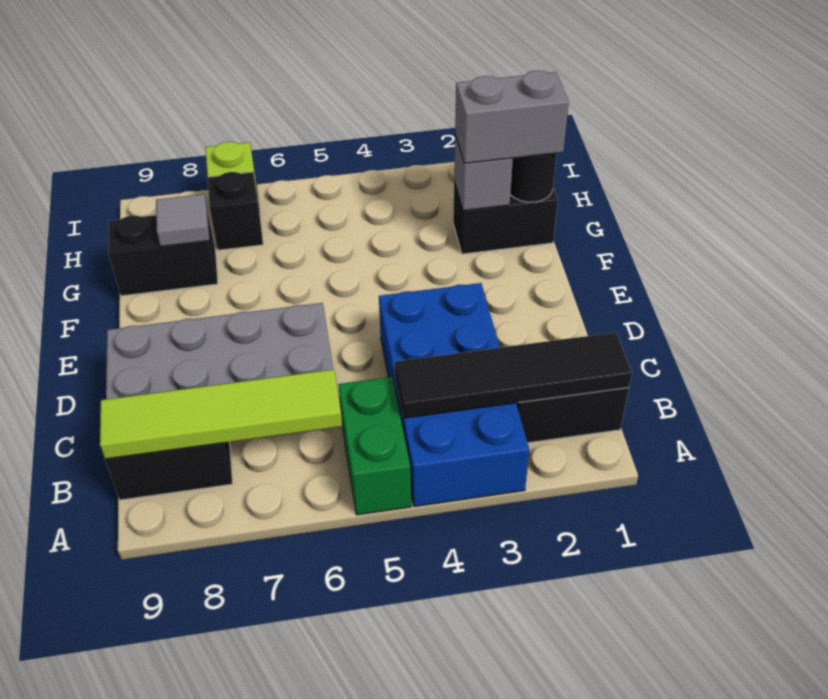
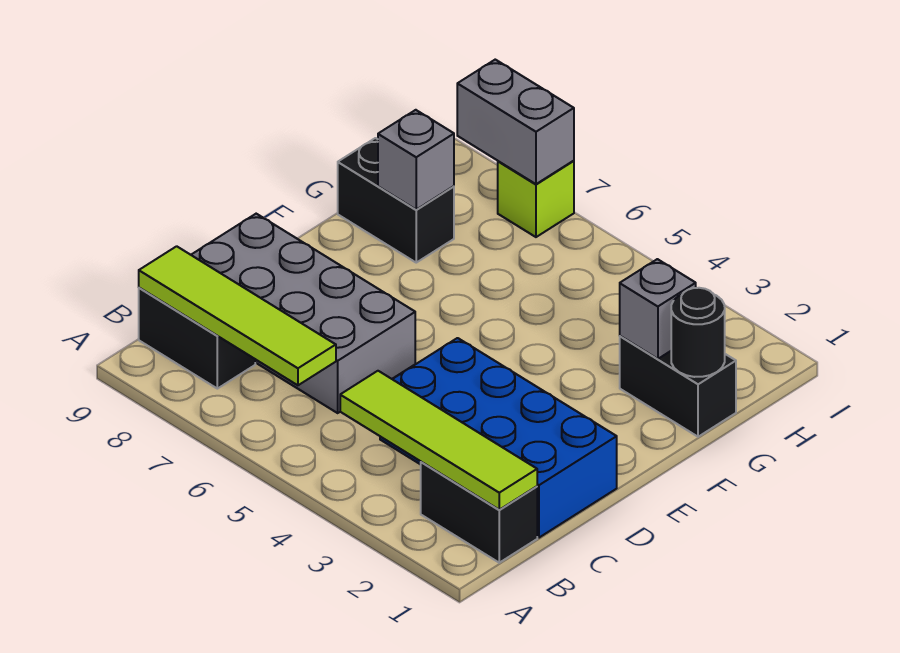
blue brick A3:D4 level 1 -> blue brick C1:D4 level 1
green brick A5:B5 level 1 -> none
black tile B1:B4 level 2 -> lime tile B1:B4 level 2
grey brick G1:G2 level 3 -> grey brick I7:I8 level 2
grey tile G8 level 2 -> grey brick G8 level 2
black brick H7 level 1 -> none

